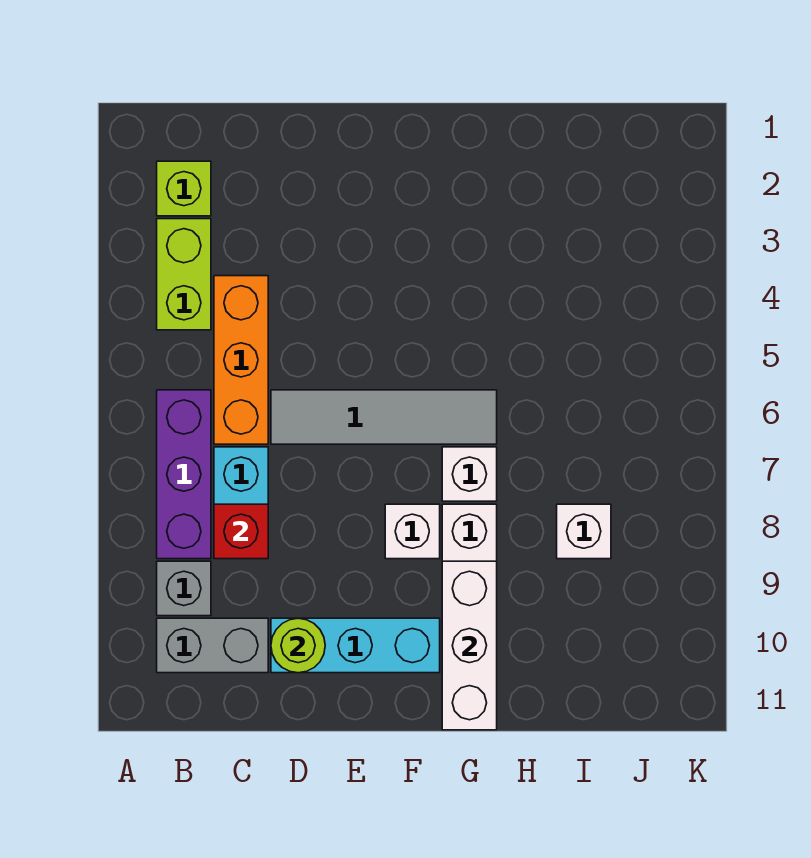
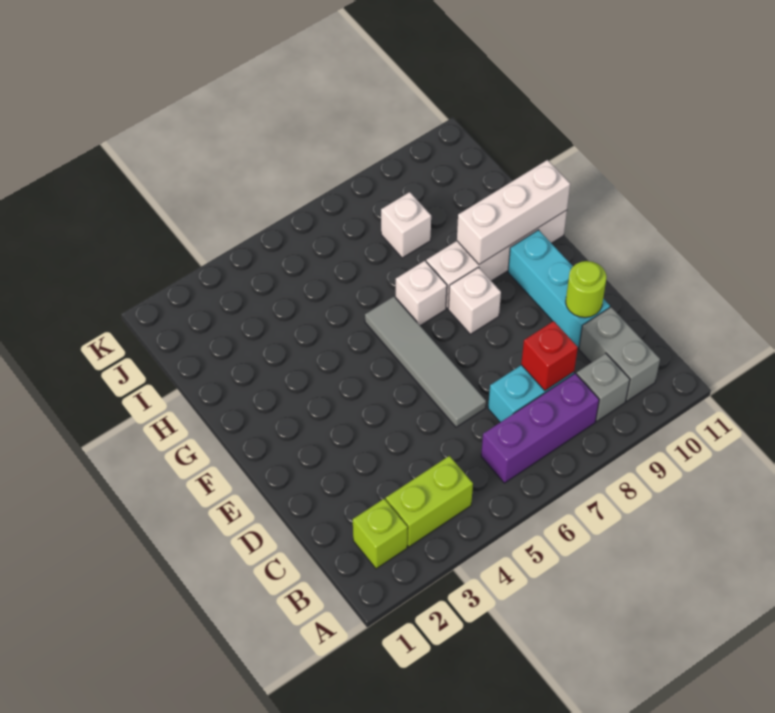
orange brick C4:C6 level 1 -> none

